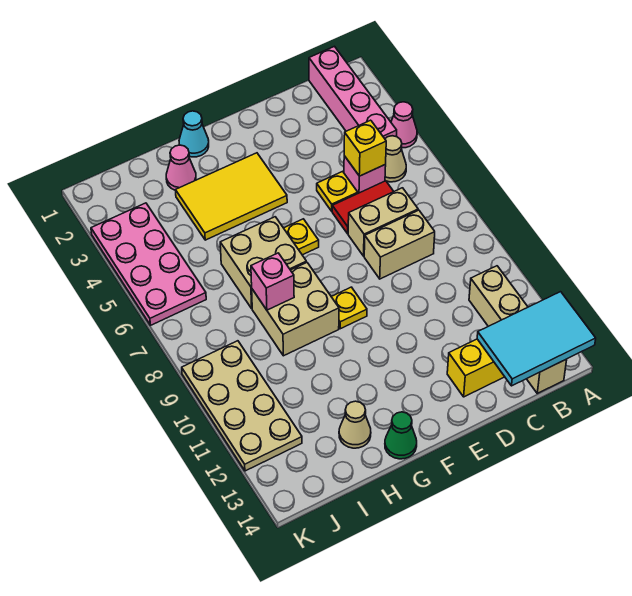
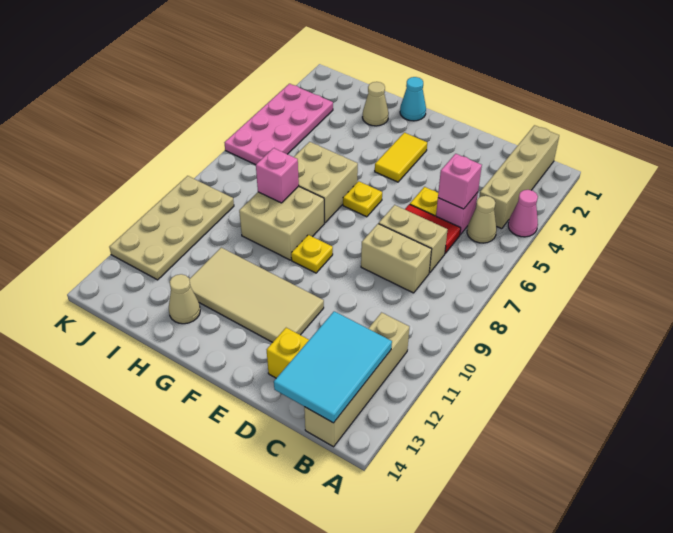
cyan tile A13:C14 level 2 -> cyan tile B12:C14 level 2
pink brick B1:B4 level 1 -> tan brick B1:B4 level 1
yellow brick C5 level 2 -> pink brick C5 level 2
none -> tan tile E11:H12 level 1
yellow tile F3:H4 level 1 -> yellow tile F3:F4 level 1
green cone G14 level 1 -> none
pink cone H2 level 1 -> tan cone H2 level 1

